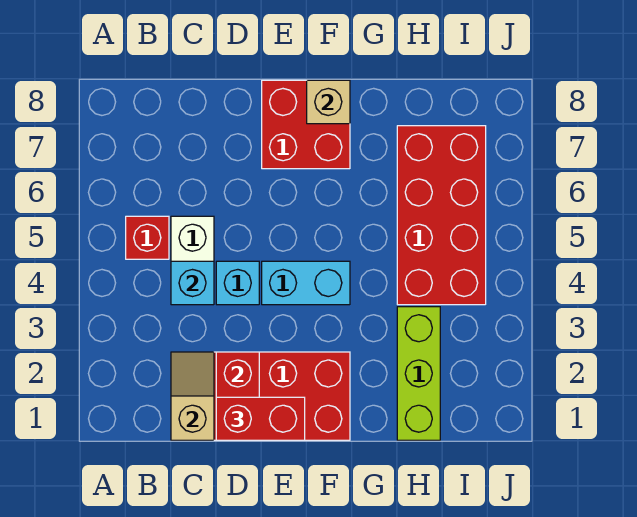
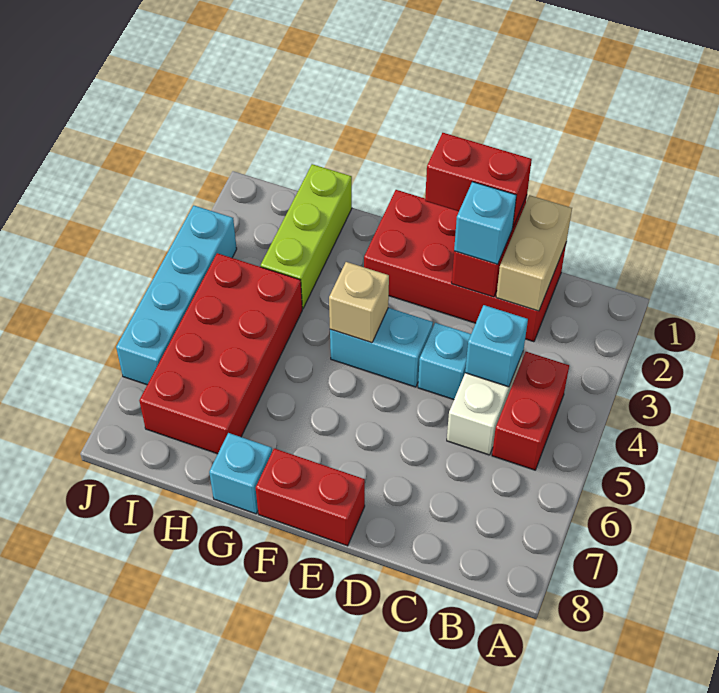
red brick B5 level 1 -> red brick B4:B5 level 1
tan slope C1:C2 level 2 top 1 -> tan brick C1:C2 level 2
none -> cyan brick D2 level 3
red brick E7:F8 level 1 -> red brick E8:F8 level 1
tan brick F8 level 2 -> tan brick F4 level 2
none -> cyan brick G8 level 1
none -> cyan brick J3:J6 level 1

